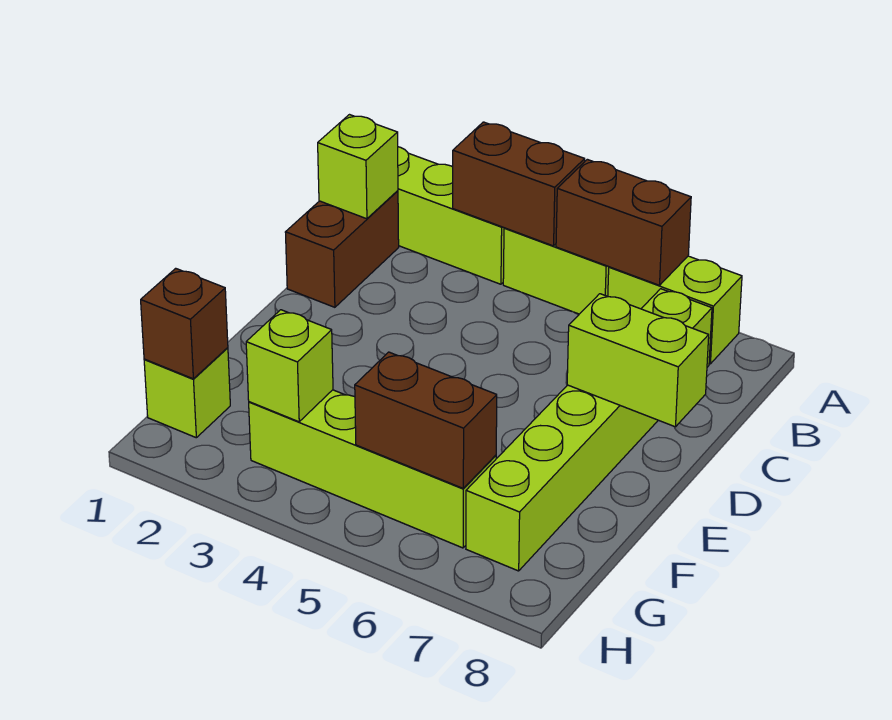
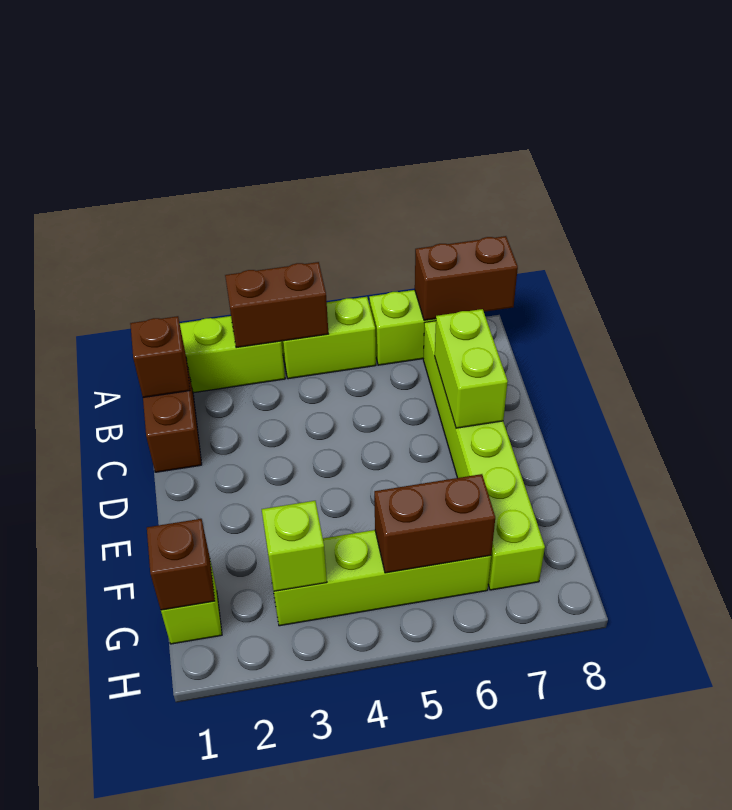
brown brick A5:A6 level 2 -> brown brick A7:A8 level 2
lime brick B1 level 2 -> brown brick B1 level 2
lime brick D7:D8 level 2 -> lime brick C7:D7 level 2

